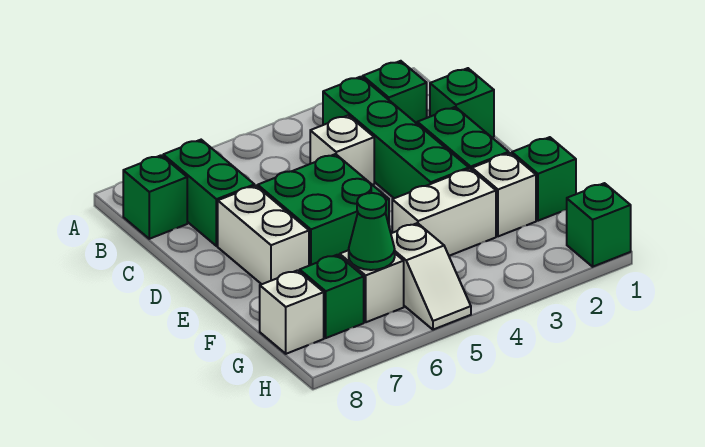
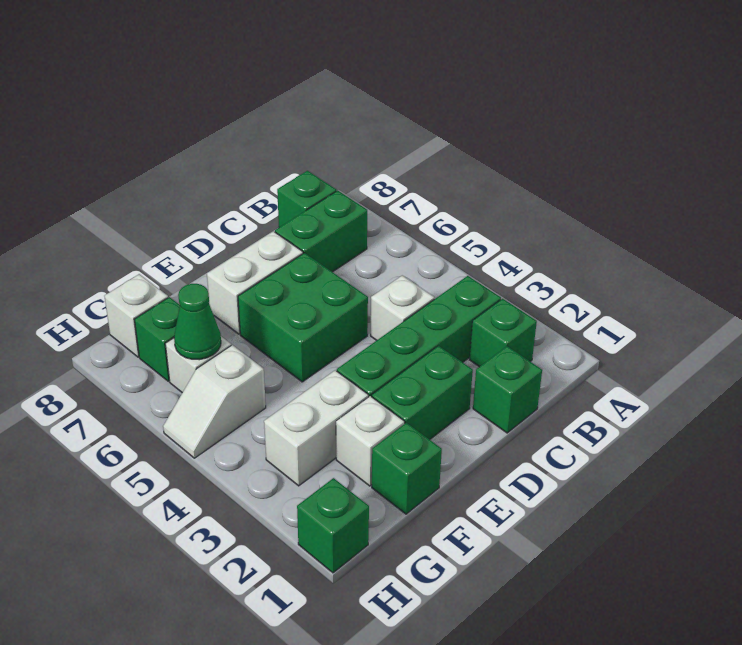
white brick F3:F4 level 1 -> white brick F3:G3 level 1

